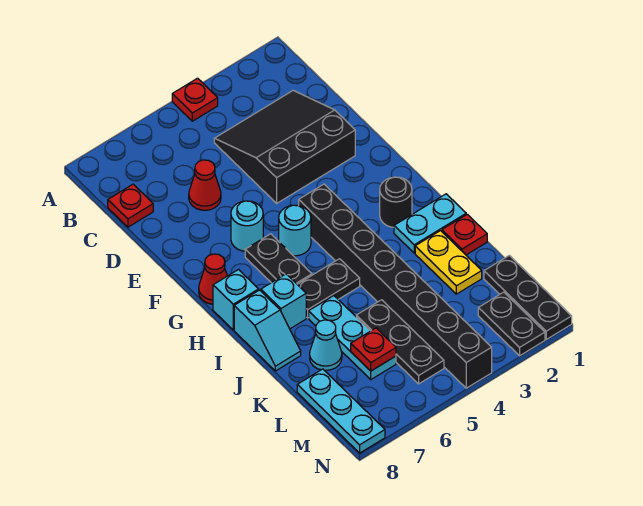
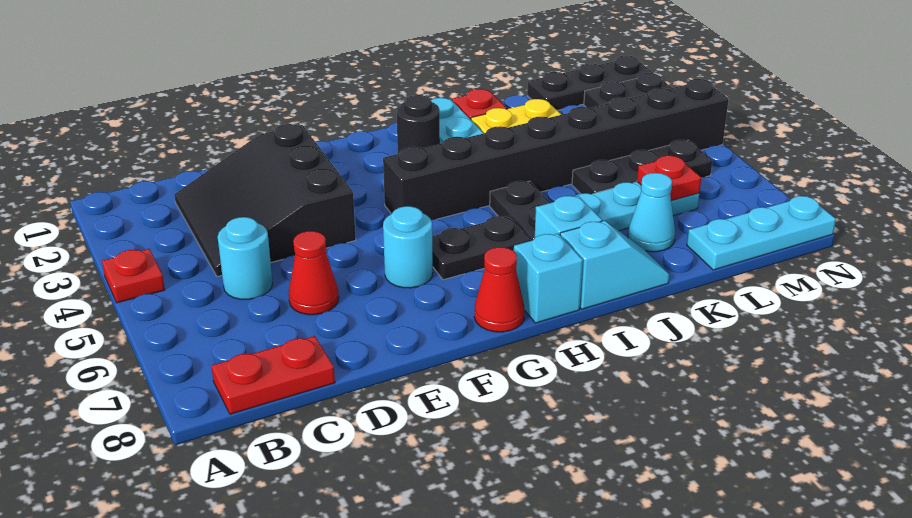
red plate C8 level 1 -> red plate B8:C8 level 1
cyan round brick G5 level 1 -> cyan round brick C5 level 1

